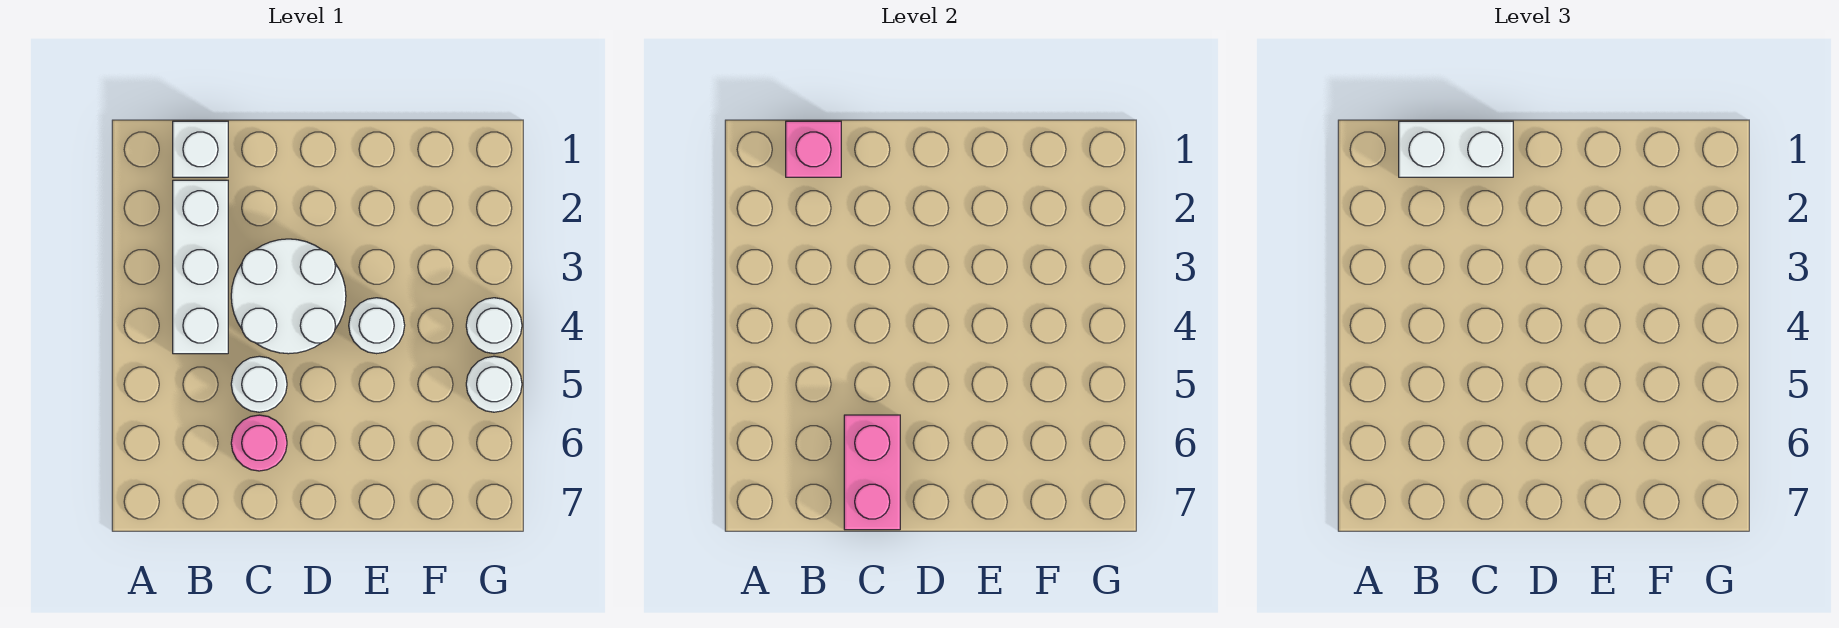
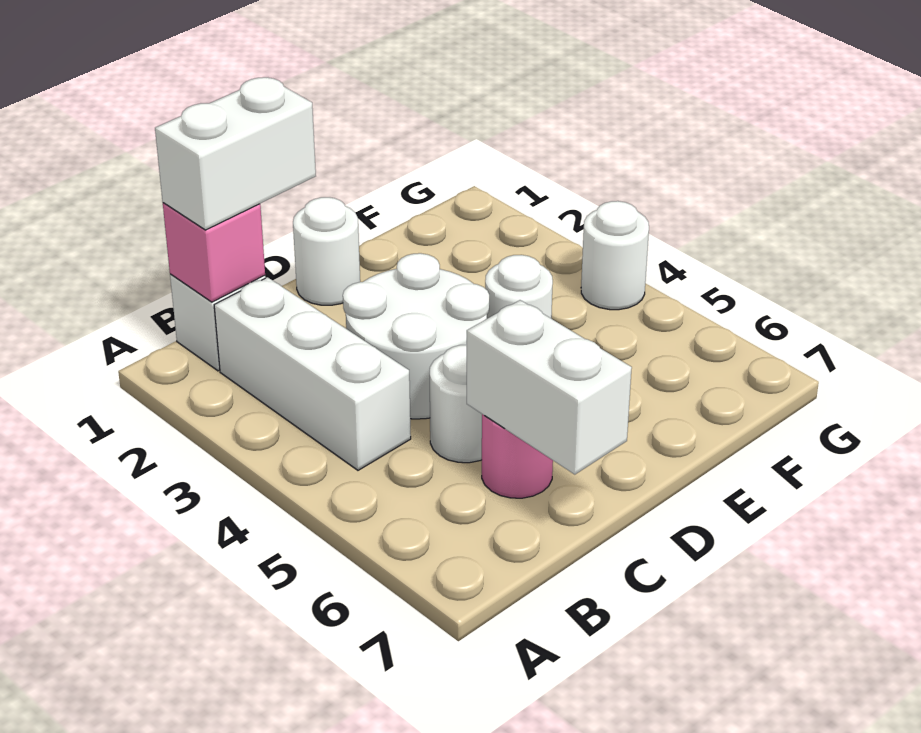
pink brick C6:C7 level 2 -> white brick C6:C7 level 2
white round brick G5 level 1 -> white round brick D1 level 1

